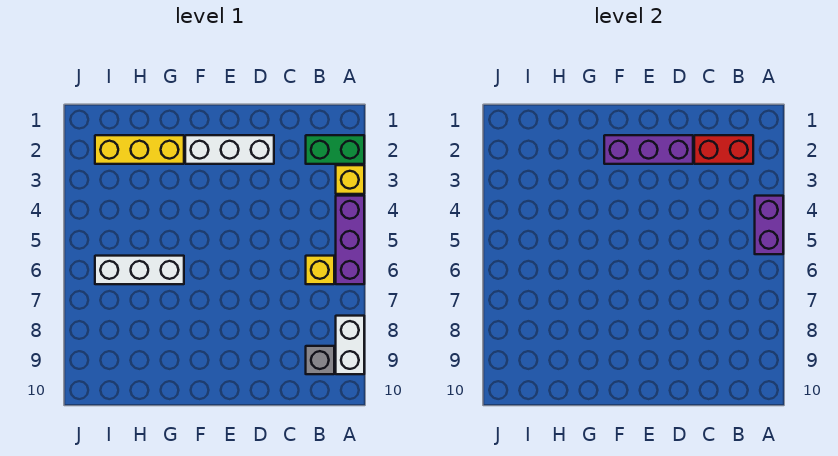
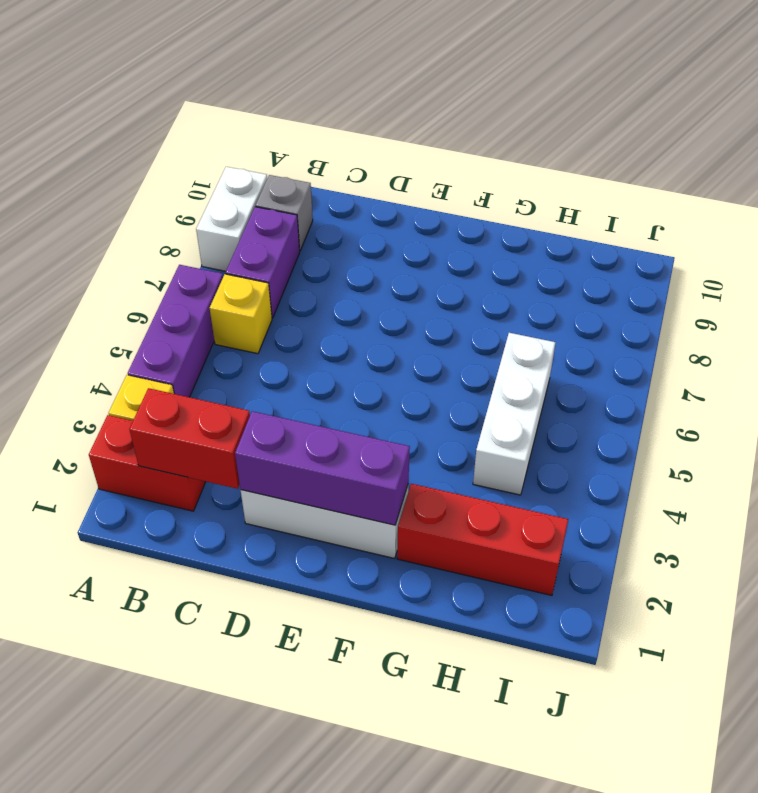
green brick A2:B2 level 1 -> red brick A2:B2 level 1
purple brick A4:A5 level 2 -> purple brick B7:B8 level 1
yellow brick G2:I2 level 1 -> red brick G2:I2 level 1
white brick G6:I6 level 1 -> white brick H4:H6 level 1

